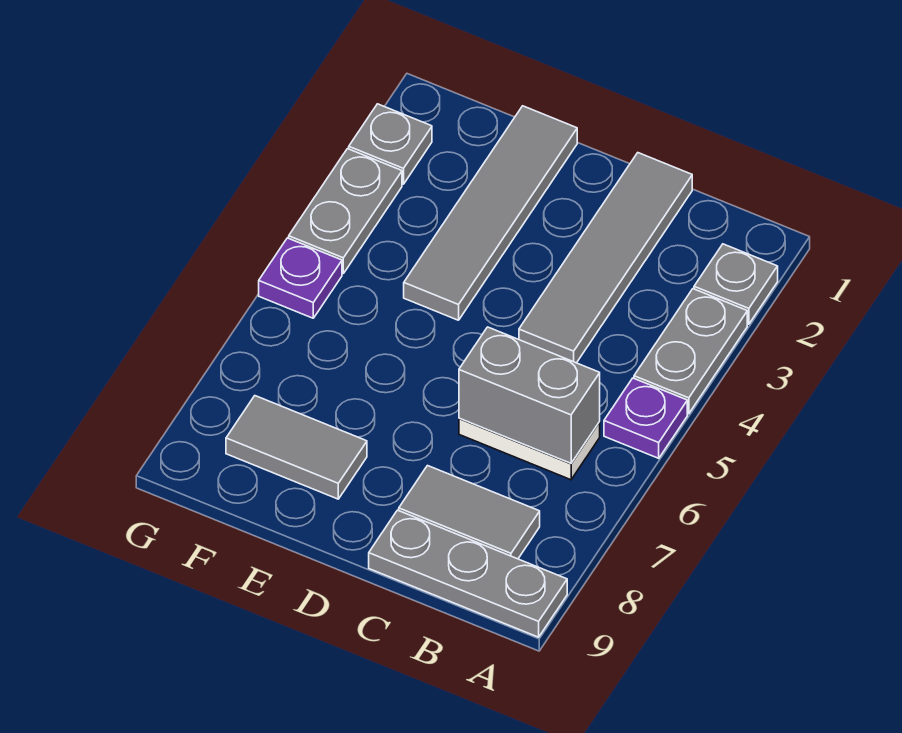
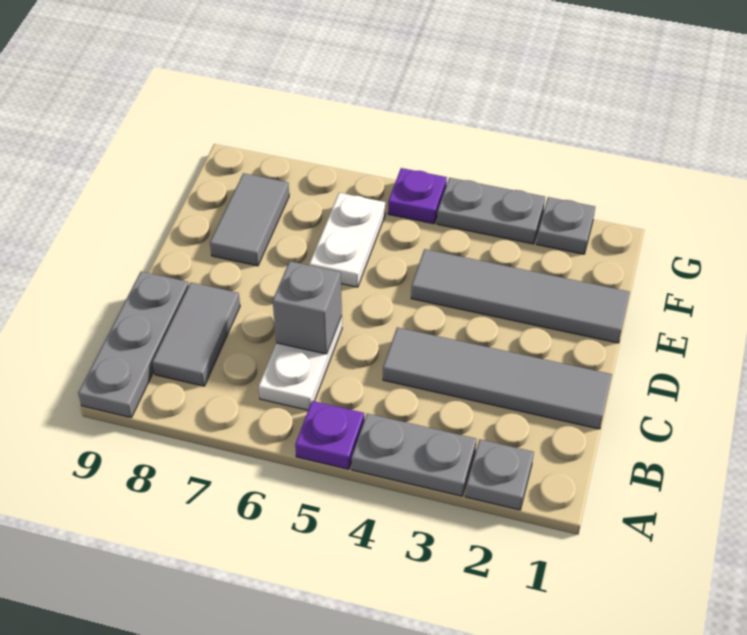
grey brick B6:C6 level 2 -> grey brick C6 level 2
none -> white plate E6:F6 level 1

